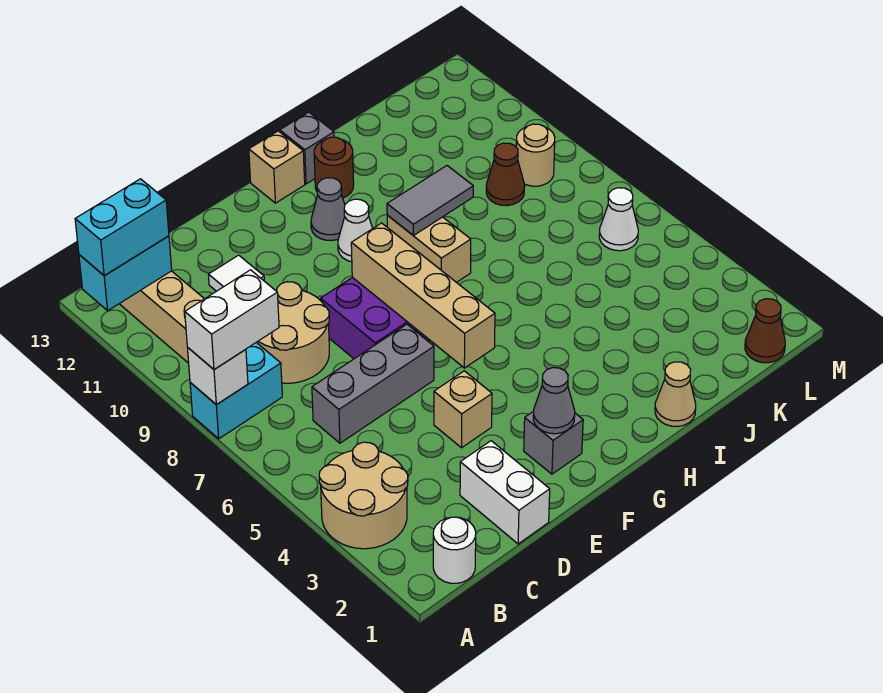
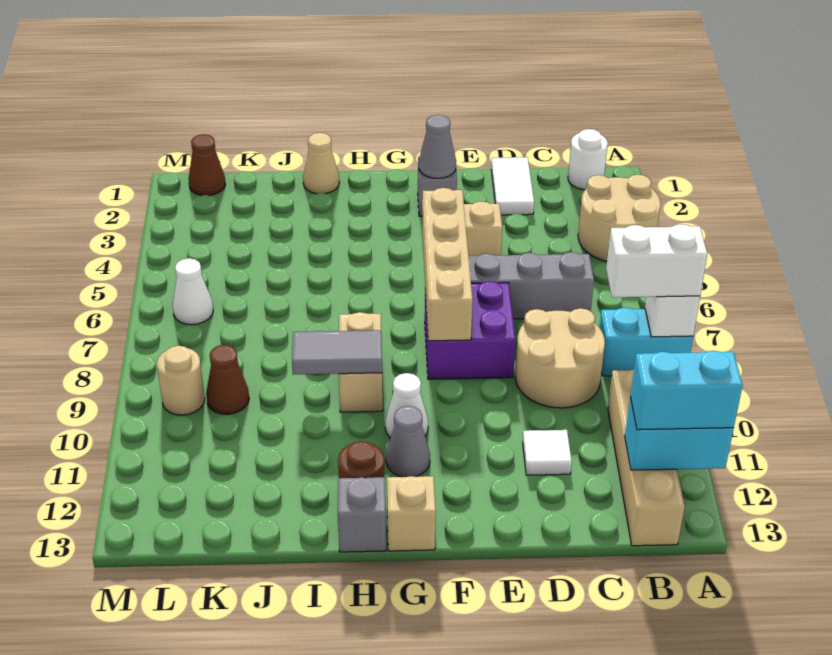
white brick D1:D2 level 1 -> white tile D1:D2 level 1

